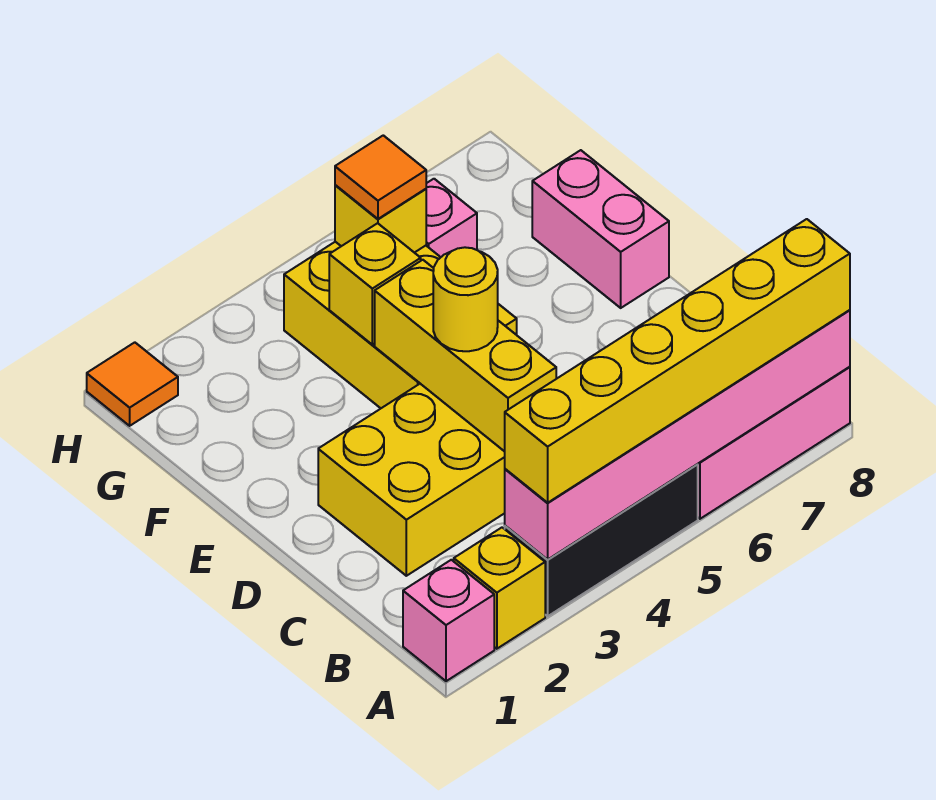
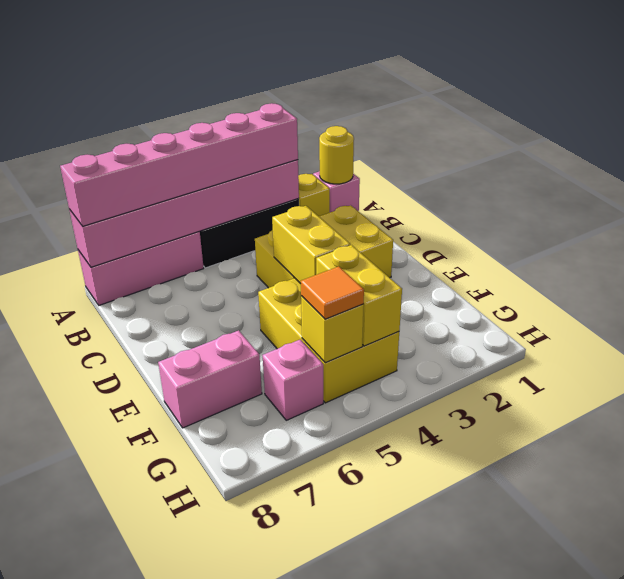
yellow brick A3:A8 level 3 -> pink brick A3:A8 level 3
yellow brick C4:E4 level 2 -> yellow brick D4:E4 level 2
yellow round brick D4 level 3 -> yellow round brick A1 level 2
pink brick E8:F8 level 1 -> pink brick F7:F8 level 1
yellow brick F4 level 2 -> yellow brick F4:G4 level 2
orange tile H1 level 1 -> none

